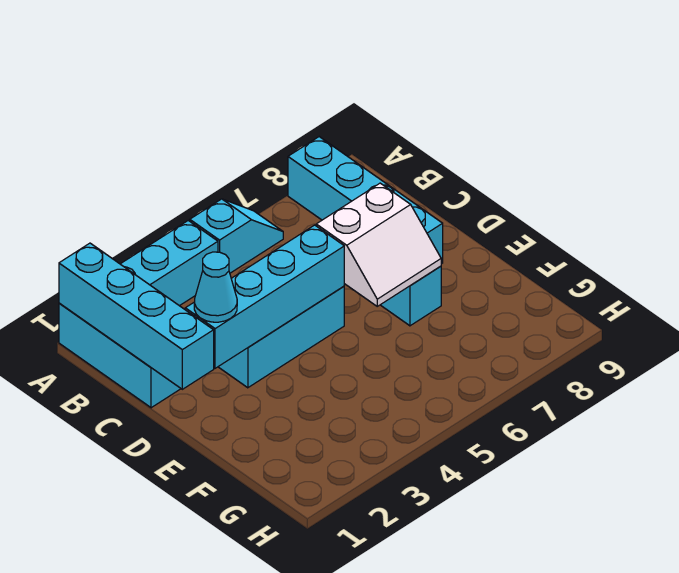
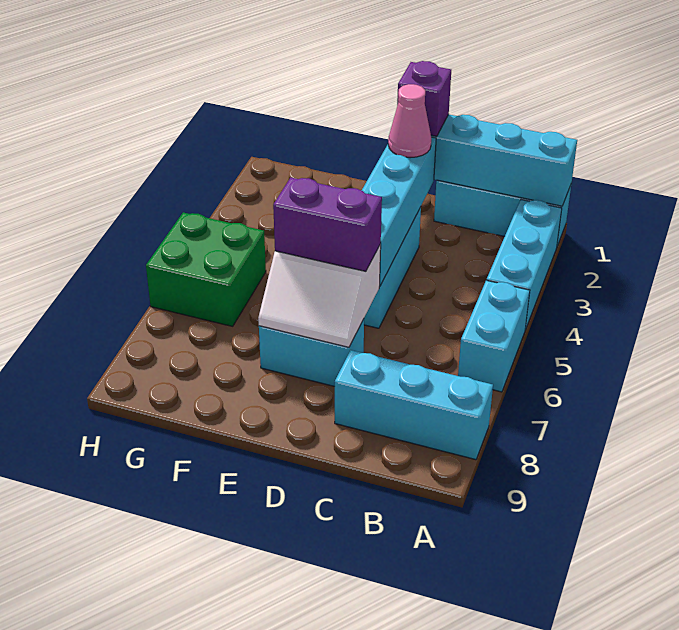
cyan slope A5:A6 level 1 top 5 -> cyan brick A5:A6 level 1
cyan brick A8:D8 level 1 -> cyan brick A8:C8 level 1
none -> purple brick D1 level 3
cyan cone D2 level 3 -> pink cone D2 level 3
white slope D6:E7 level 2 top D -> white slope D6:E7 level 2 top 6
none -> purple brick D6:E6 level 3
none -> green brick G5:H6 level 1

